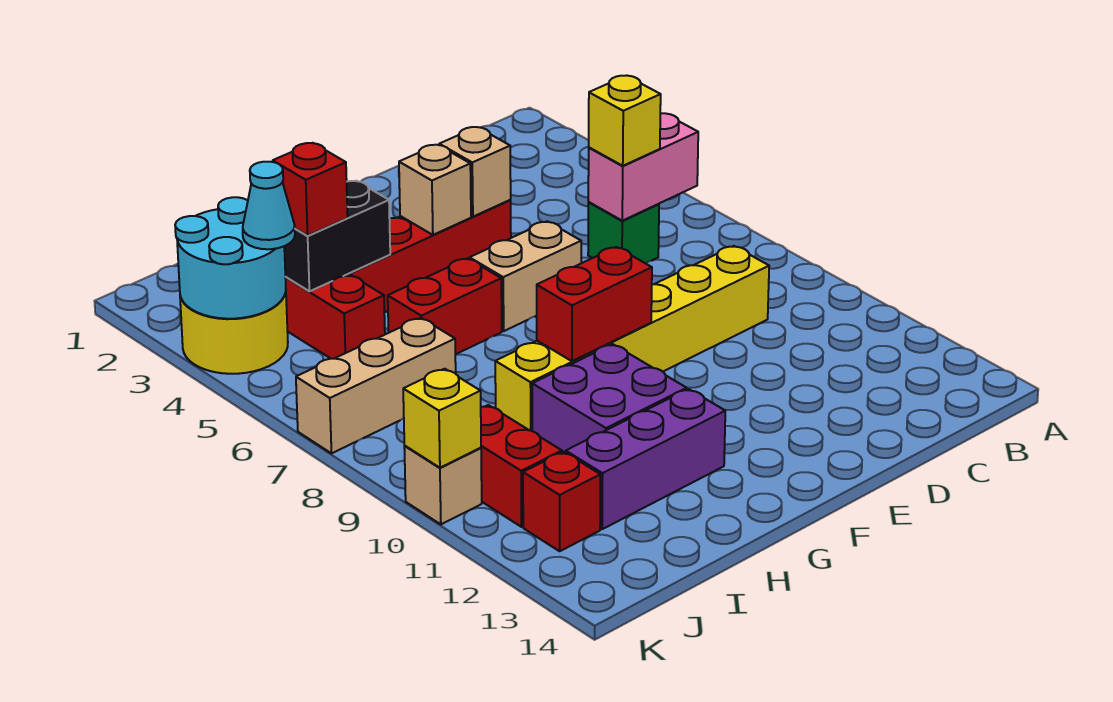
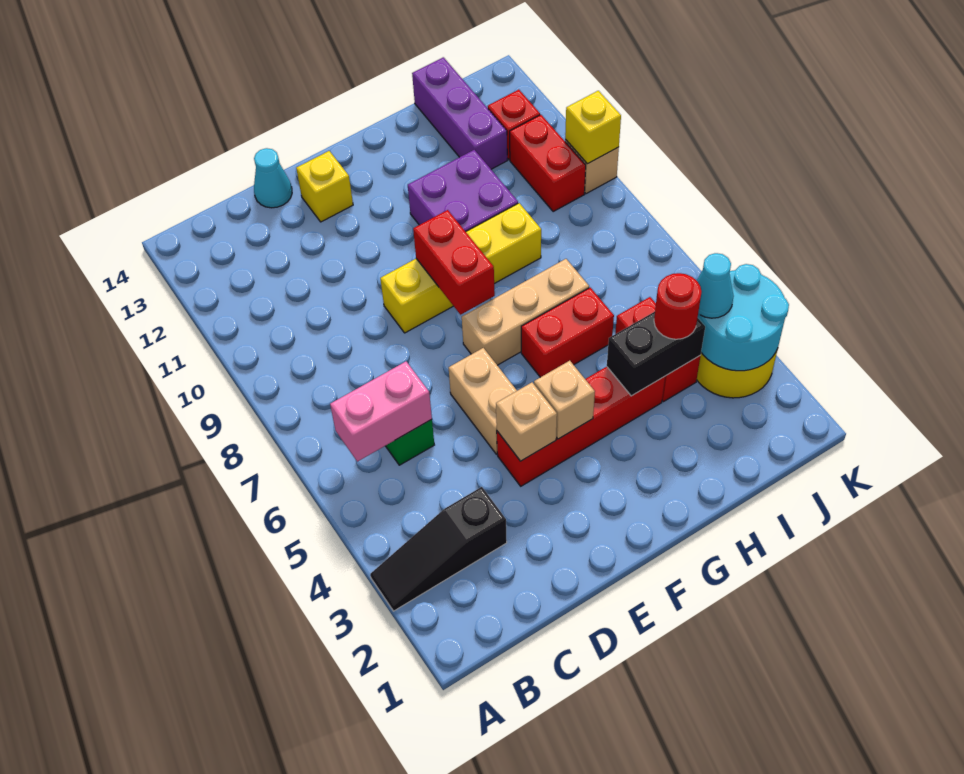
none -> black slope A3:C3 level 1 top C
yellow brick C6 level 3 -> yellow brick E13 level 1
yellow brick C9:H9 level 1 -> yellow brick E9:H9 level 1
none -> cyan cone D14 level 1
tan brick E6:F6 level 1 -> tan brick E5:E6 level 1
red brick F9:G9 level 2 -> red brick F8:F9 level 2
purple brick G12:I12 level 1 -> purple brick I12:I14 level 1
red brick I4 level 3 -> red round brick I4 level 3
tan brick I7:K7 level 1 -> tan brick F7:H7 level 1

